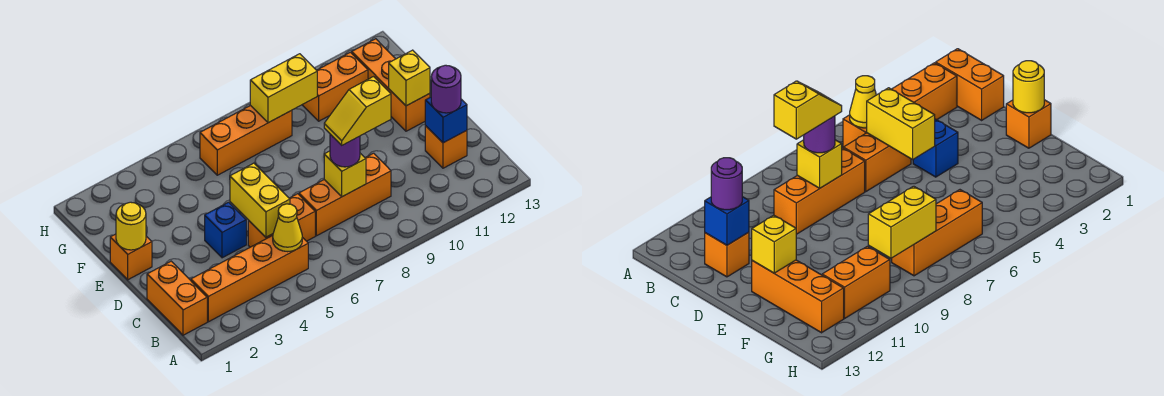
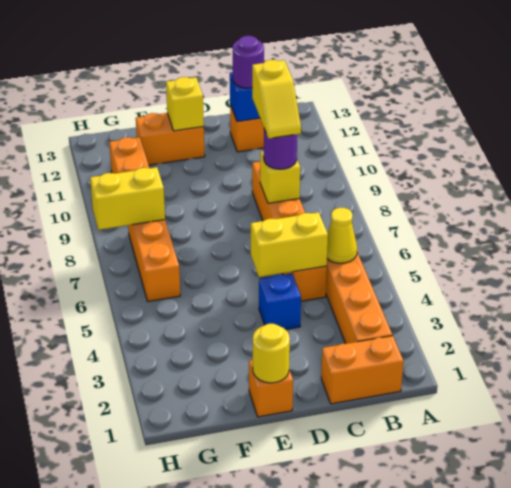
orange brick E12:G12 level 1 -> orange brick E12:F12 level 1
yellow brick G8:G9 level 2 -> yellow brick G8:H8 level 2

